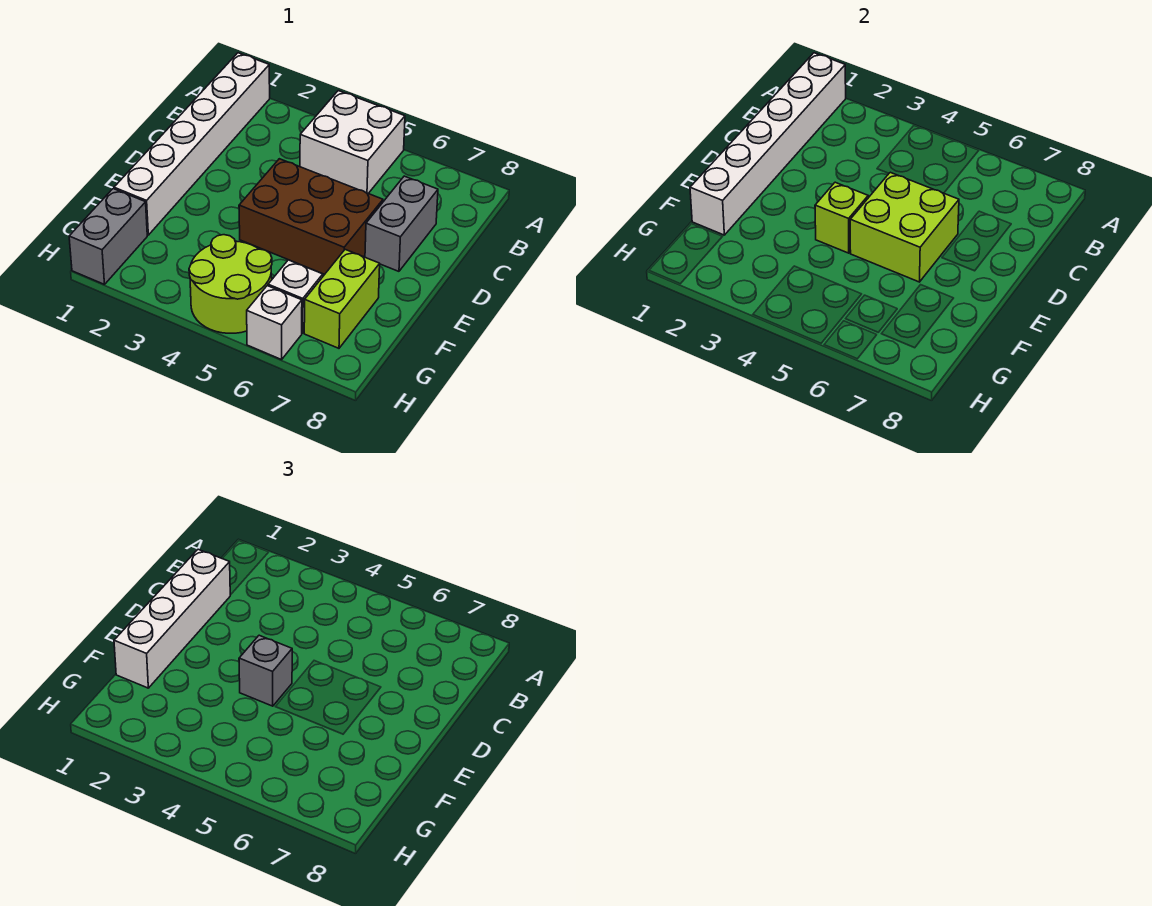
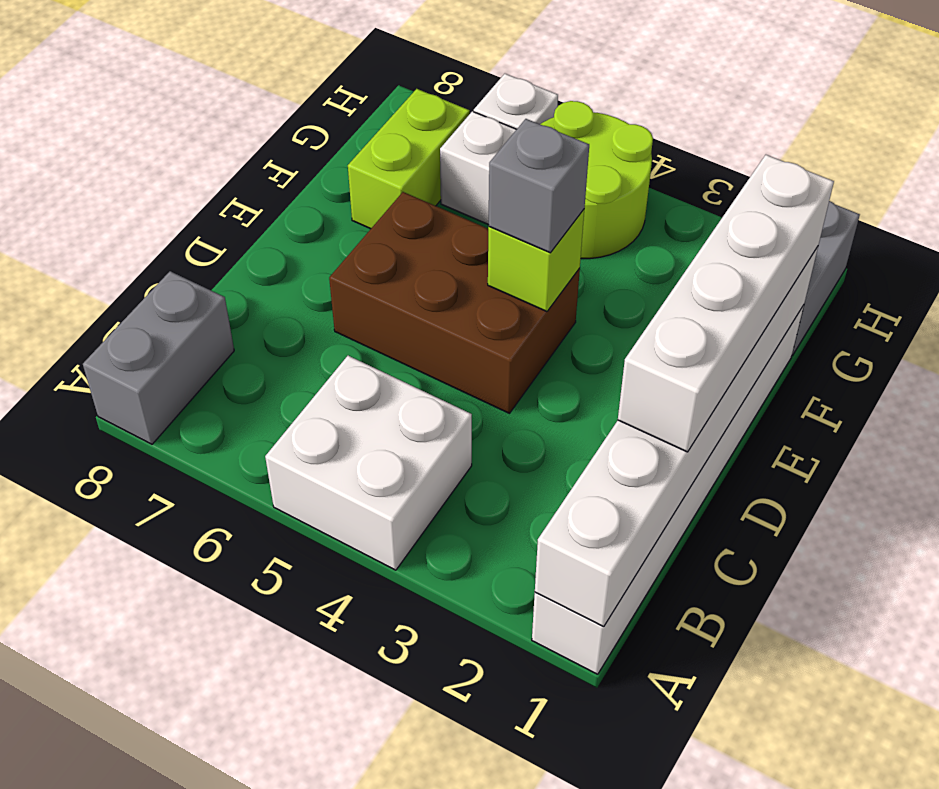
grey brick C7:D7 level 1 -> grey brick A8:B8 level 1
lime brick D5:E6 level 2 -> none

